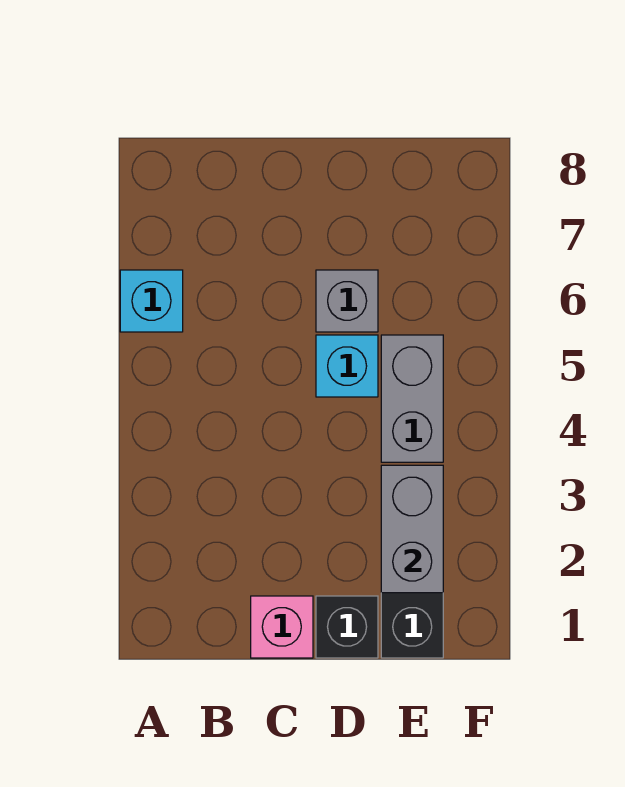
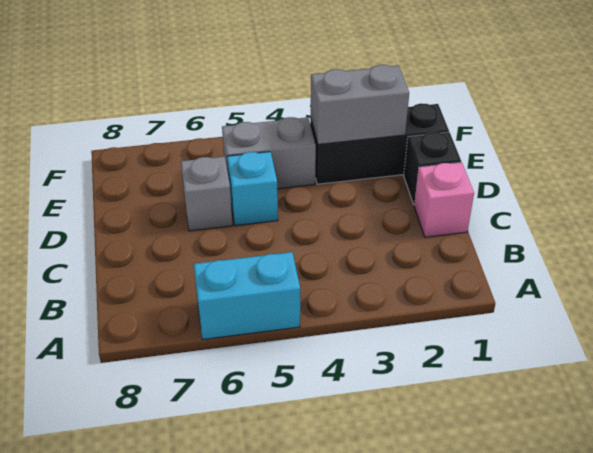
cyan brick A6 level 1 -> cyan brick A5:A6 level 1

